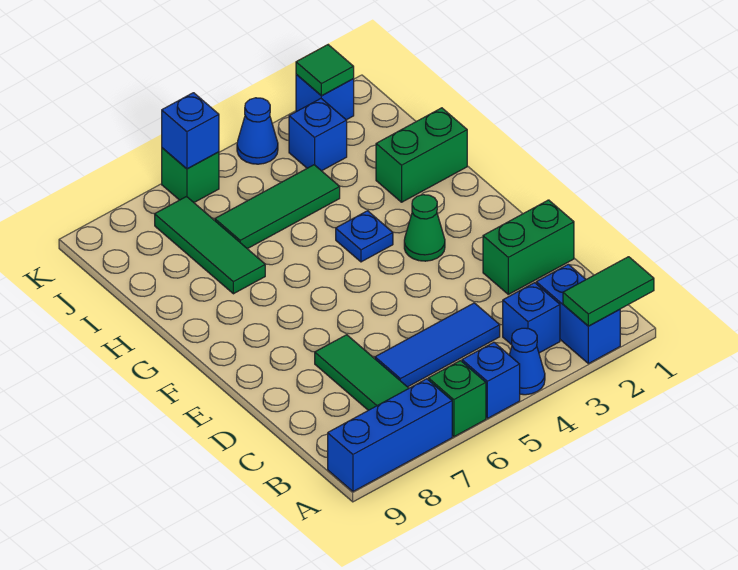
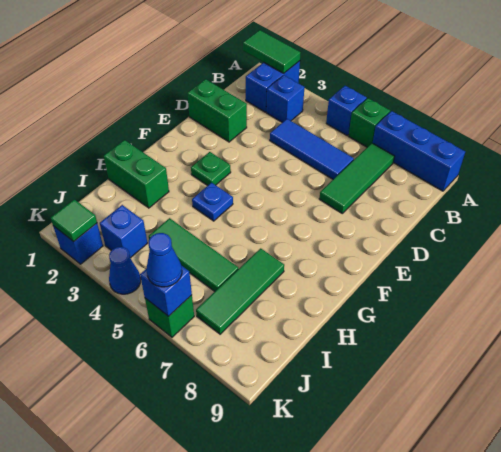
blue cone A4 level 1 -> blue cone K6 level 3
green cone F3 level 1 -> green plate F3 level 1

